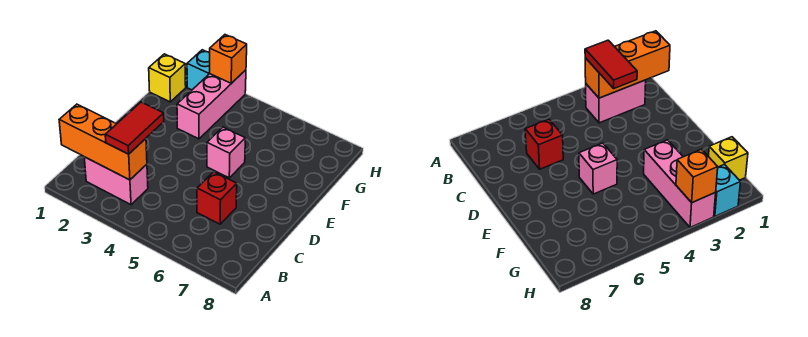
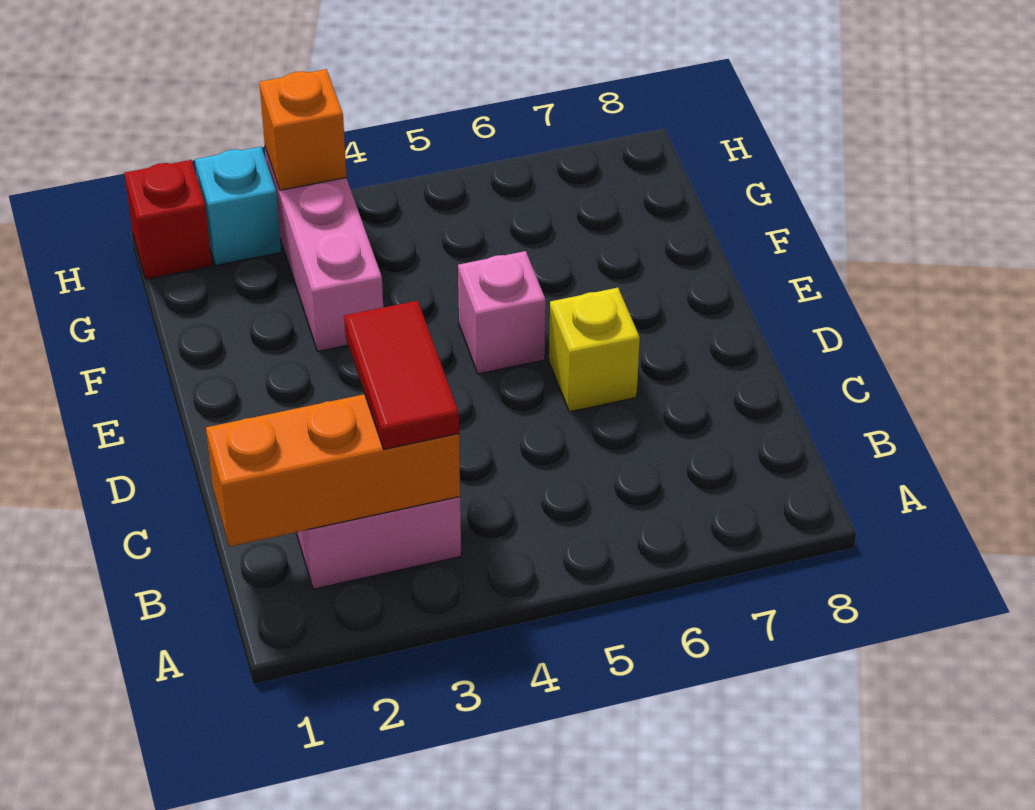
red brick C6 level 1 -> red brick H1 level 1
yellow brick G1 level 1 -> yellow brick D6 level 1

